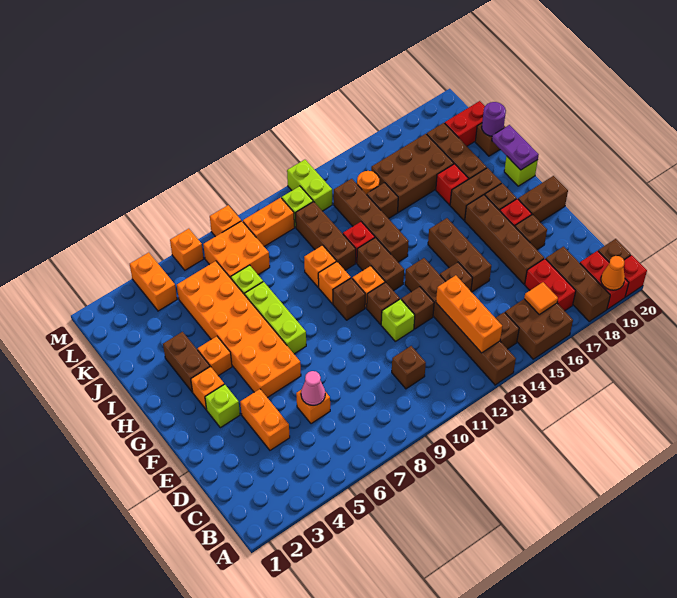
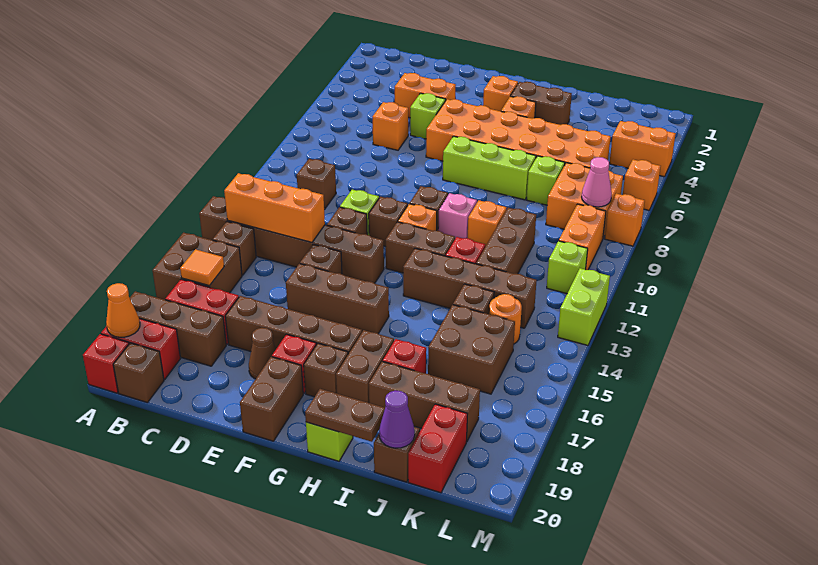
pink cone D6 level 2 -> pink cone L8 level 2
brown brick E18 level 1 -> brown cone E18 level 1
lime brick F3 level 1 -> lime brick E5 level 1
orange brick H10 level 1 -> pink brick H10 level 1
purple plate H20:I20 level 2 -> brown plate H20:I20 level 2
brown brick I11:K11 level 1 -> brown brick J10:J12 level 1
brown brick J15:K17 level 1 -> brown brick J15:K16 level 1
purple round brick J20 level 2 -> purple cone J20 level 2
lime brick L12:M12 level 1 -> lime brick M12:M13 level 1

